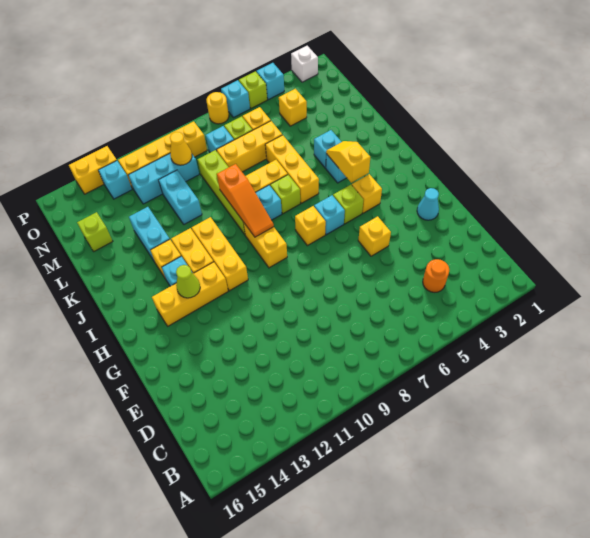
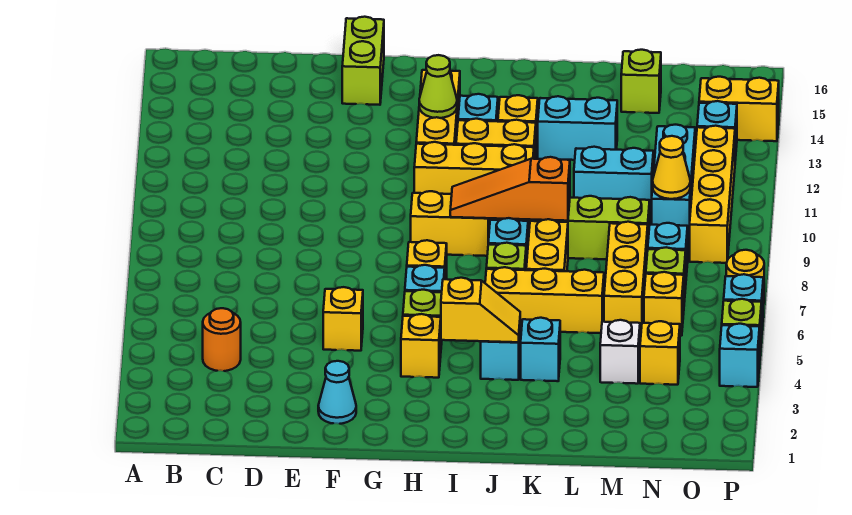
none -> lime brick F15:F16 level 1
white brick P2 level 1 -> white brick M4 level 1
yellow brick P13:P14 level 1 -> yellow brick O14:P14 level 1

